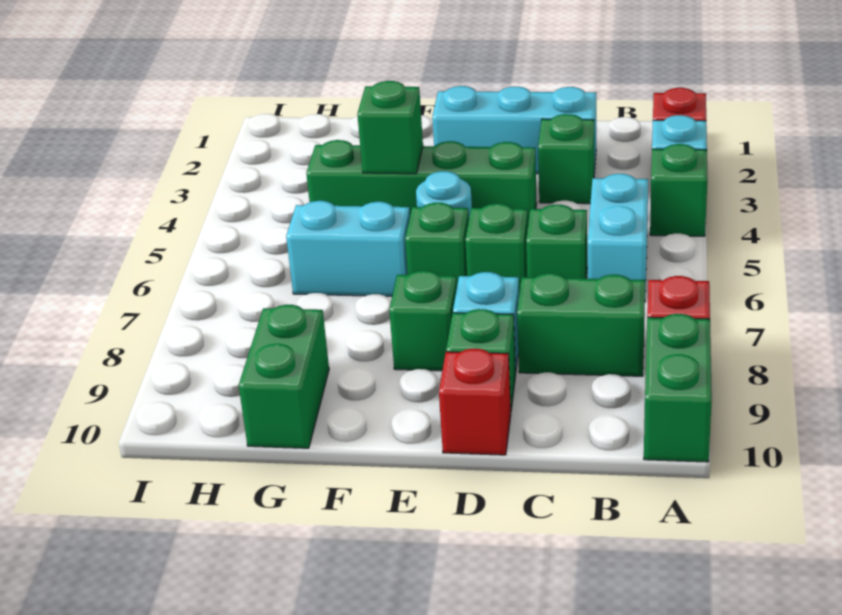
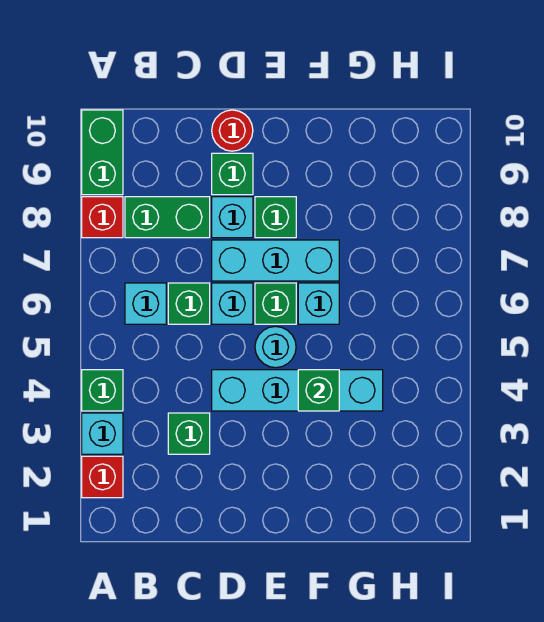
cyan brick B5:B6 level 1 -> cyan brick B6 level 1
cyan brick C2:E2 level 1 -> cyan brick D7:F7 level 1
green brick D4:G4 level 1 -> cyan brick D4:G4 level 1
green brick D6 level 1 -> cyan brick D6 level 1
red brick D10 level 1 -> red round brick D10 level 1
cyan brick F6:G6 level 1 -> cyan brick F6 level 1
green brick G9:G10 level 1 -> none

